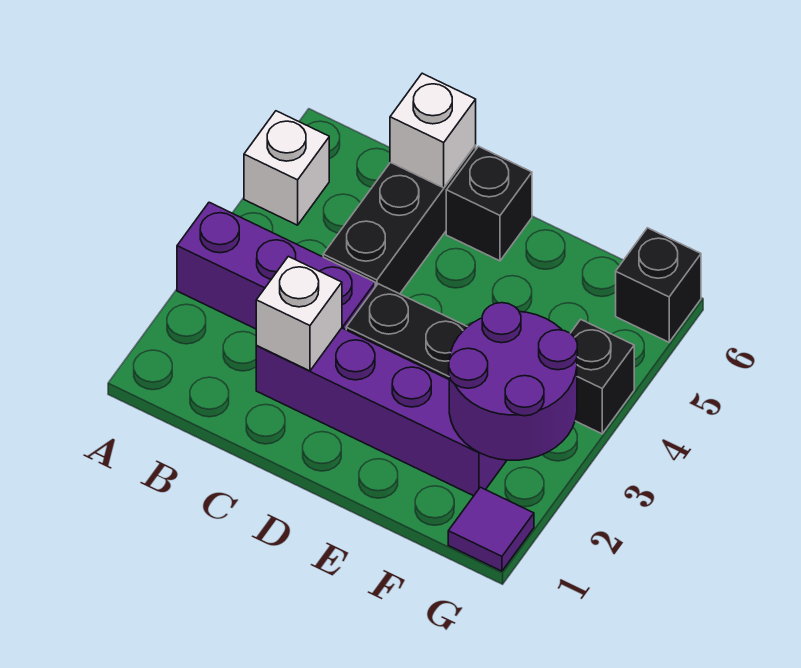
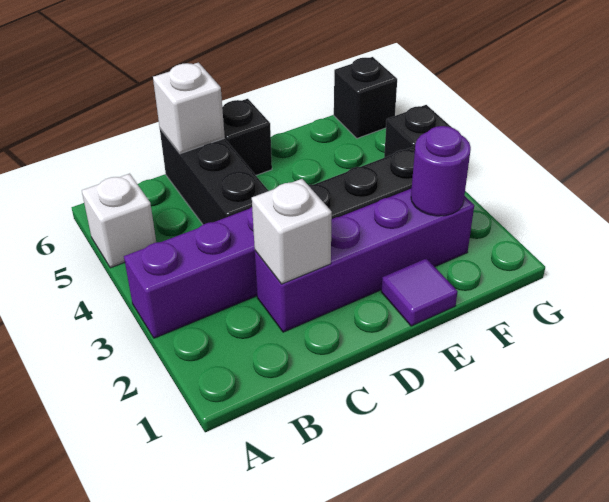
purple round brick F2:G3 level 2 -> purple round brick F2 level 2
purple tile G1 level 1 -> purple tile E1 level 1

